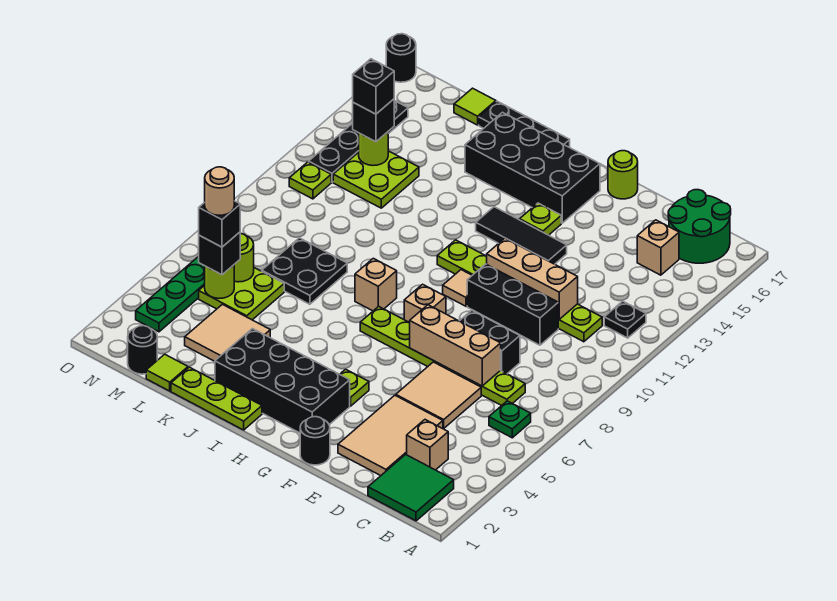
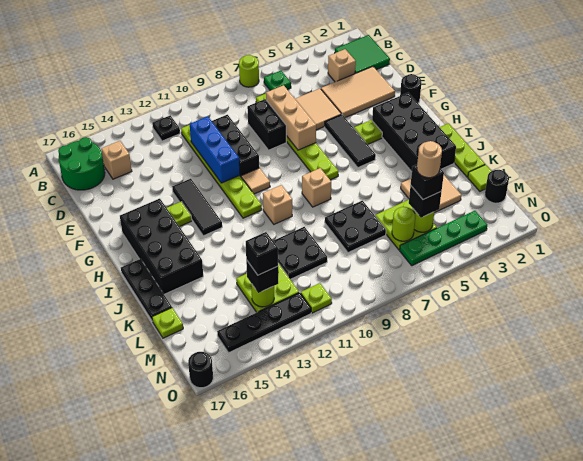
tan brick D11:F11 level 2 -> blue brick D11:F11 level 2
none -> black tile F5:H5 level 1
lime round brick F17 level 1 -> lime round brick A7 level 1
tan brick G8 level 1 -> tan brick I10 level 1
none -> black plate K10:L11 level 1
lime tile L17 level 1 -> lime plate L17 level 1

